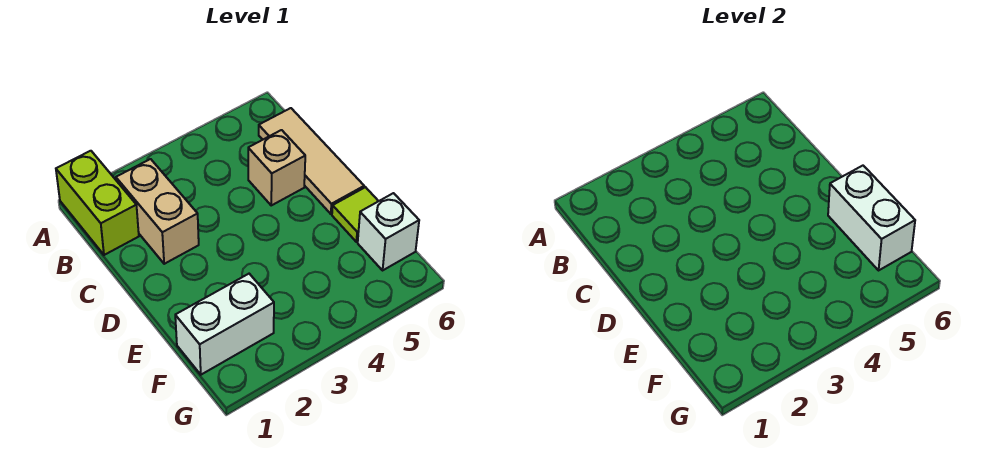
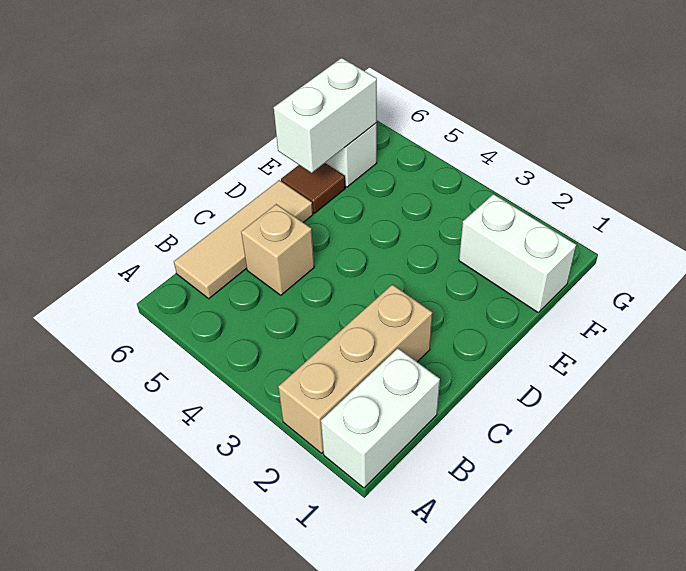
lime brick A1:B1 level 1 -> white brick A1:B1 level 1
tan brick B2:C2 level 1 -> tan brick A2:C2 level 1
lime tile E6 level 1 -> brown tile E6 level 1

